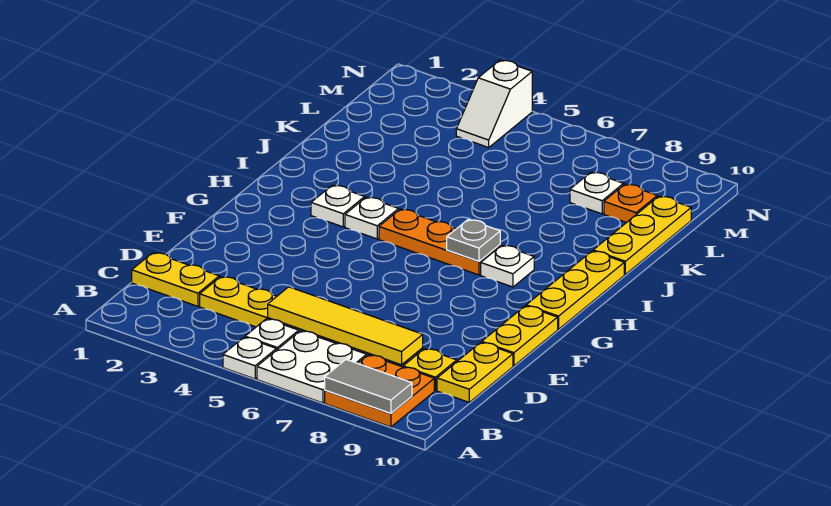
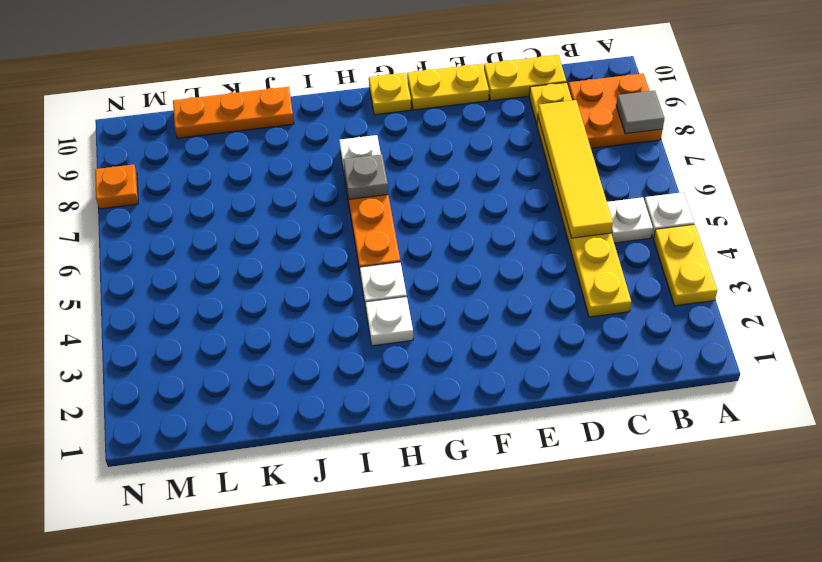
white plate A6:B7 level 1 -> none
grey tile A8:A9 level 2 -> grey tile A8 level 2
yellow plate C1:C2 level 1 -> yellow plate A3:A4 level 1
yellow plate G10:I10 level 1 -> yellow plate G10 level 1
yellow plate J10:L10 level 1 -> orange plate J10:L10 level 1
white plate L8 level 1 -> none
orange plate L9 level 1 -> orange plate N8 level 1
white slope M4:N4 level 1 top N -> none

